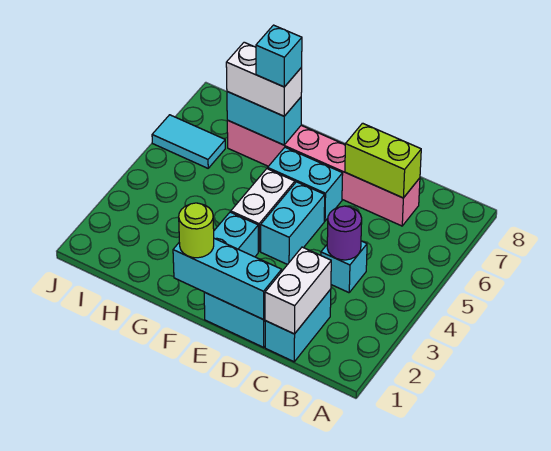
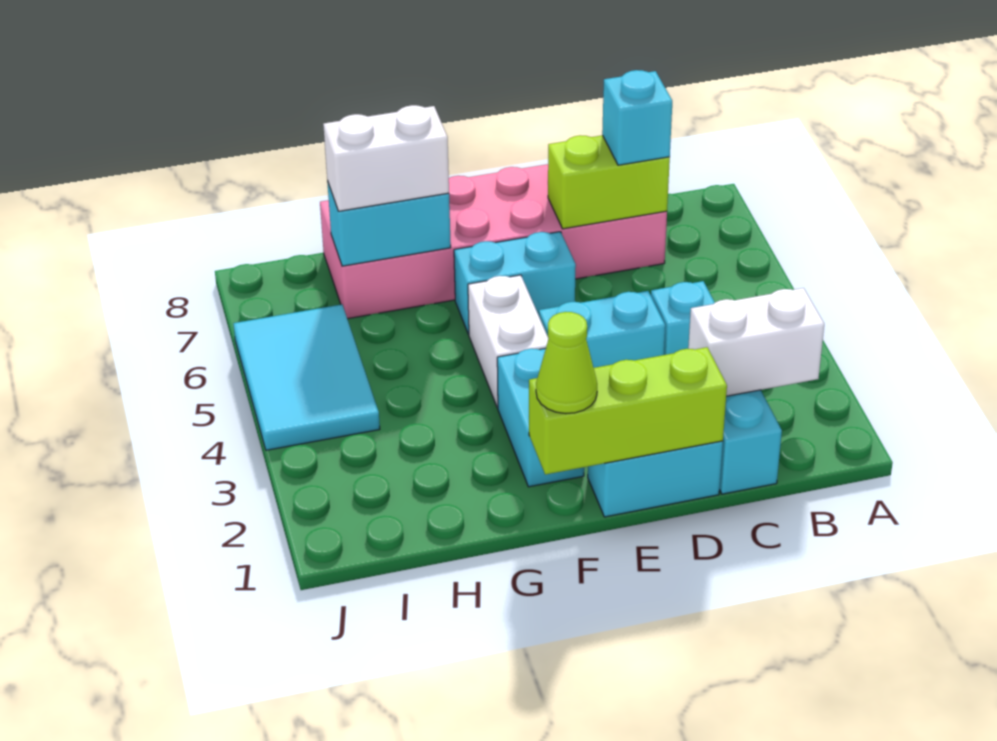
white brick C1:C2 level 2 -> white brick B2:C2 level 2
purple round brick C4 level 2 -> none
pink brick C7:H7 level 1 -> pink brick C7:H8 level 1
cyan brick D1:F1 level 2 -> lime brick D1:F1 level 2
cyan brick E4:E5 level 1 -> cyan brick D4:E4 level 1
lime round brick F1 level 3 -> lime cone F1 level 3
cyan brick G7 level 4 -> cyan brick C7 level 3
cyan tile I6:J6 level 1 -> cyan tile I4:J6 level 1

